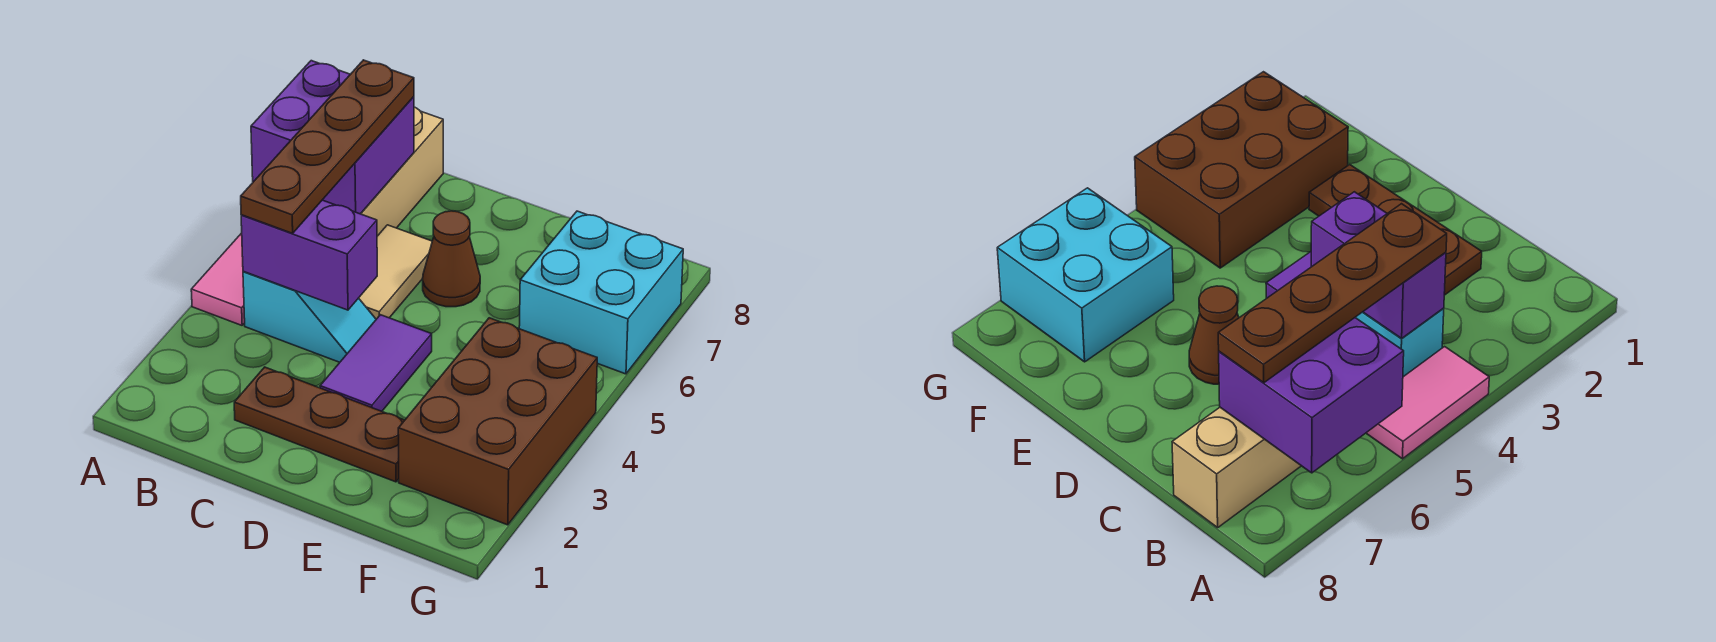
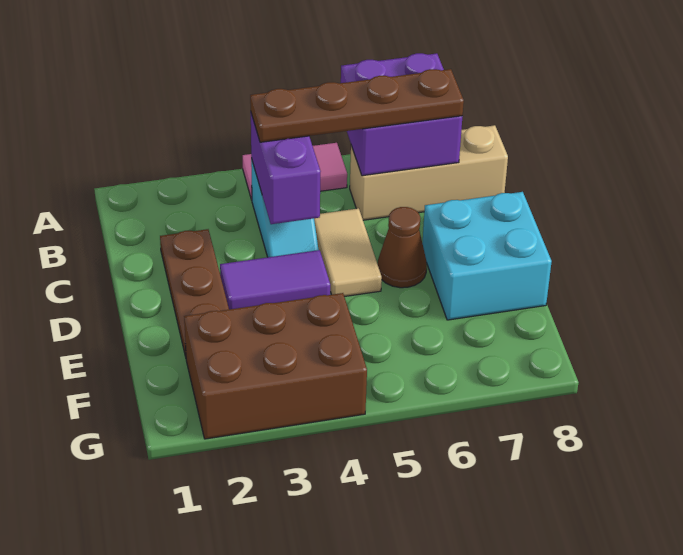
tan tile C5:C6 level 1 -> tan tile C5:D5 level 1
cyan brick F6:G7 level 1 -> cyan brick D7:E8 level 1

